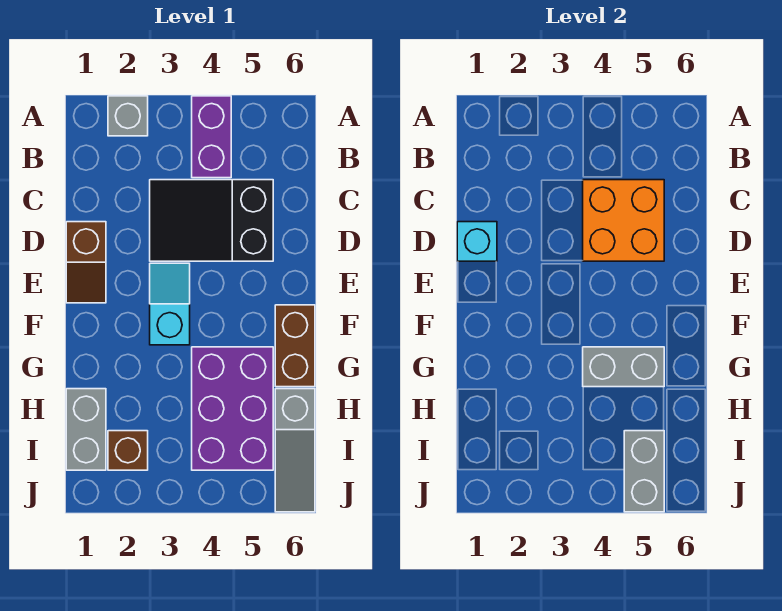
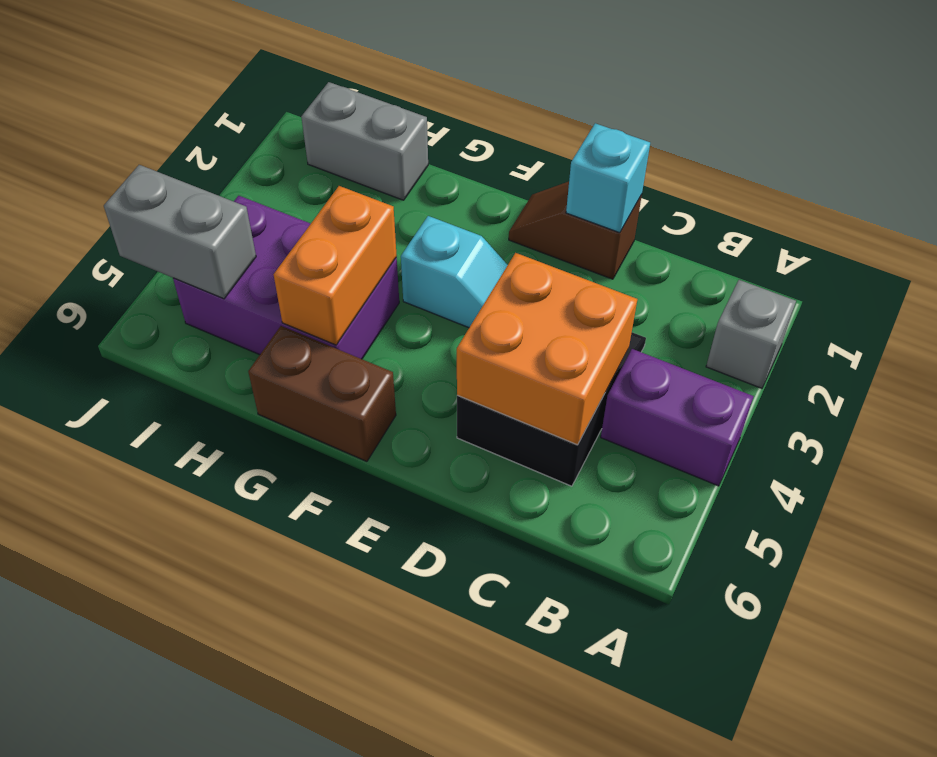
grey brick G4:G5 level 2 -> orange brick G4:G5 level 2
grey slope H6:J6 level 1 top H -> none
brown brick I2 level 1 -> none

